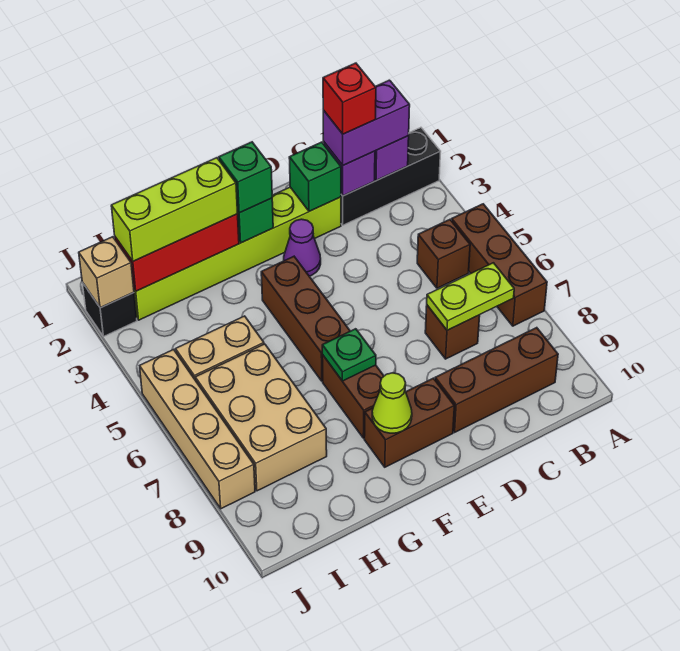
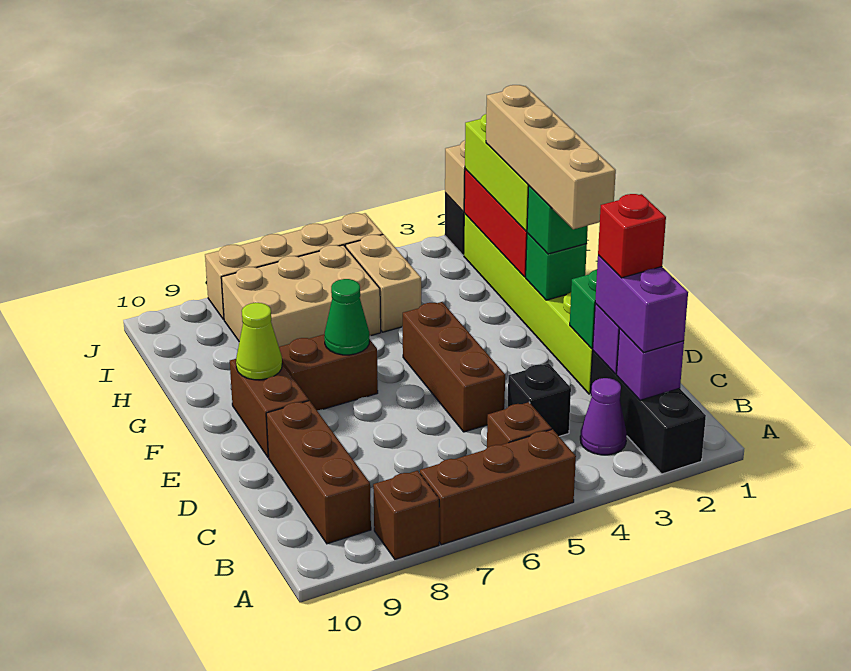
lime plate B7:C7 level 2 -> none
none -> black brick C4 level 1
brown brick C7 level 1 -> brown brick A8 level 1
none -> tan brick E2:H2 level 4
purple cone E3 level 1 -> purple cone B3 level 1
brown brick F4:F6 level 1 -> brown brick D5:F5 level 1
green plate F7 level 2 -> green cone F7 level 2

